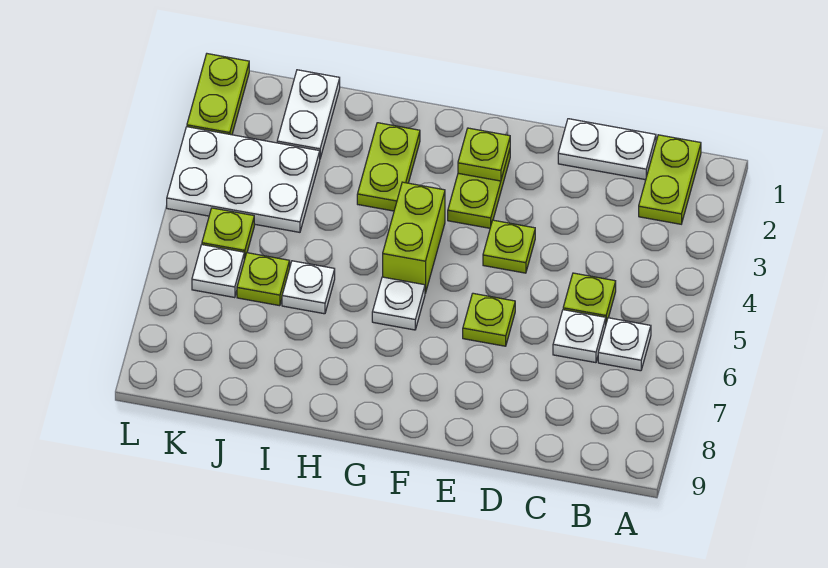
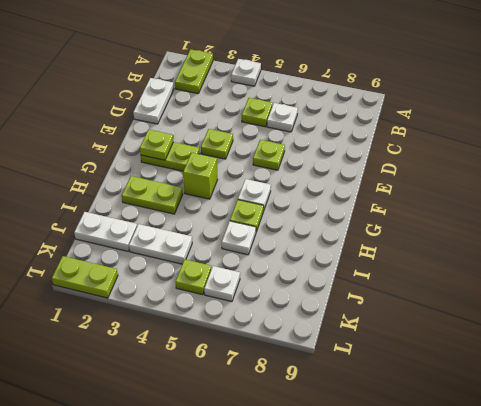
lime plate B1:B2 level 1 -> lime plate A2:B2 level 1
white plate B6 level 1 -> white plate A4 level 1
lime brick G4:G5 level 1 -> lime brick G4 level 1
white plate J3:L4 level 1 -> white plate J3:J4 level 1
lime plate J6 level 1 -> lime plate H6 level 1

